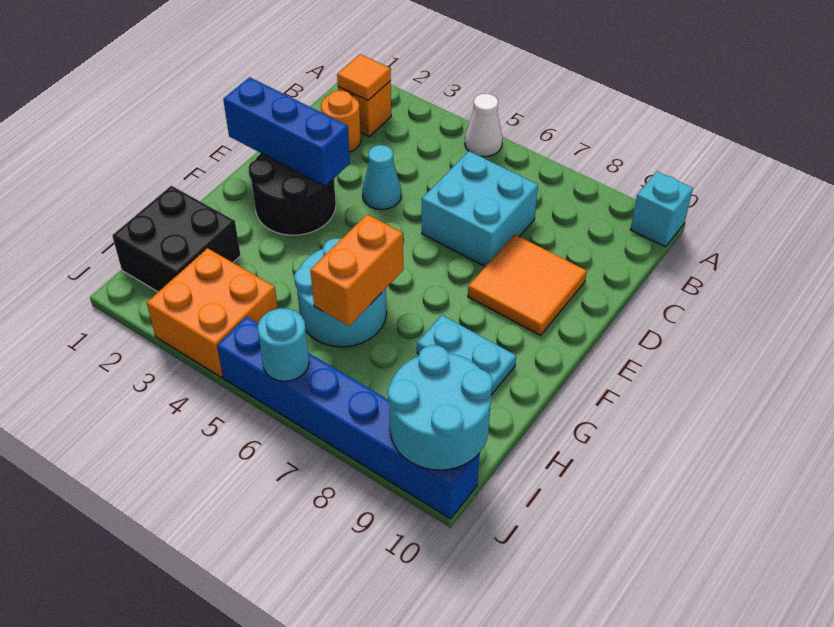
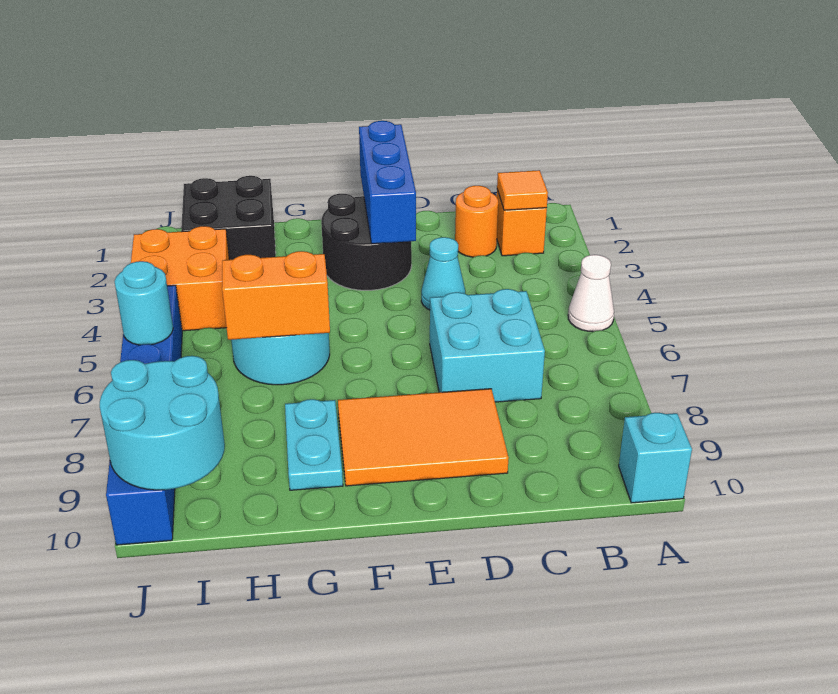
orange tile D8:E9 level 1 -> orange tile D8:F9 level 1

